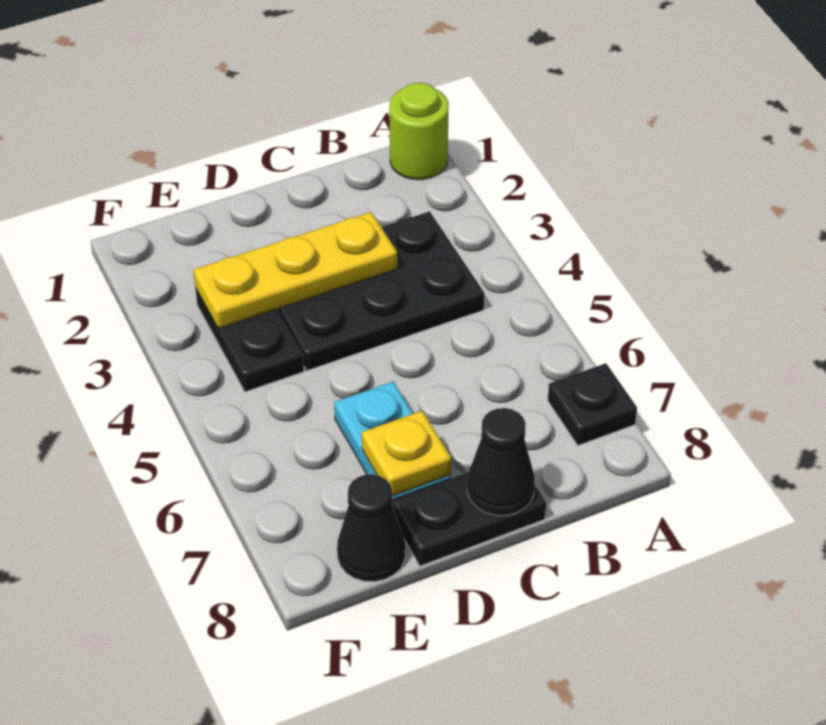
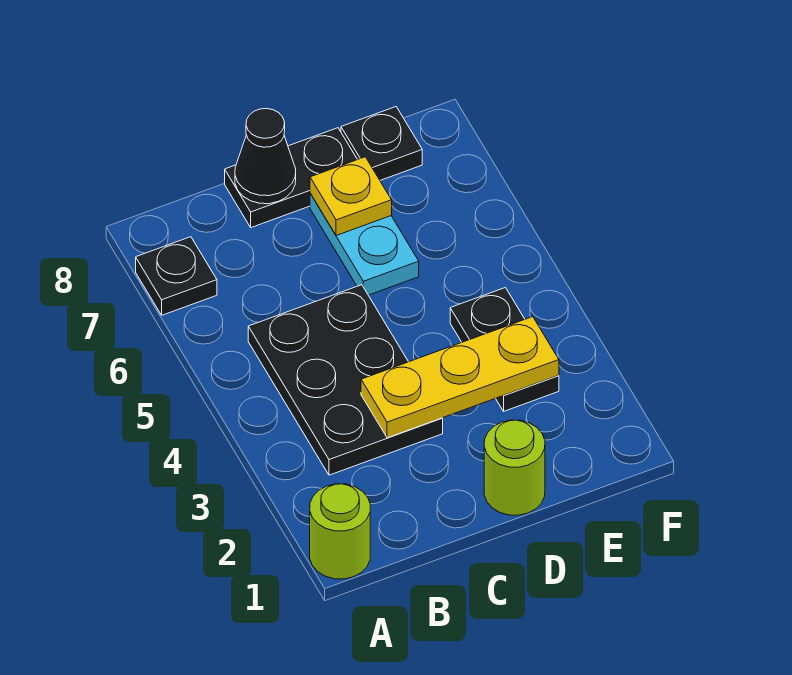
black plate B3:D4 level 1 -> black plate B3:C5 level 1
none -> lime round brick D1 level 1
black cone E8 level 1 -> black plate E8 level 1

